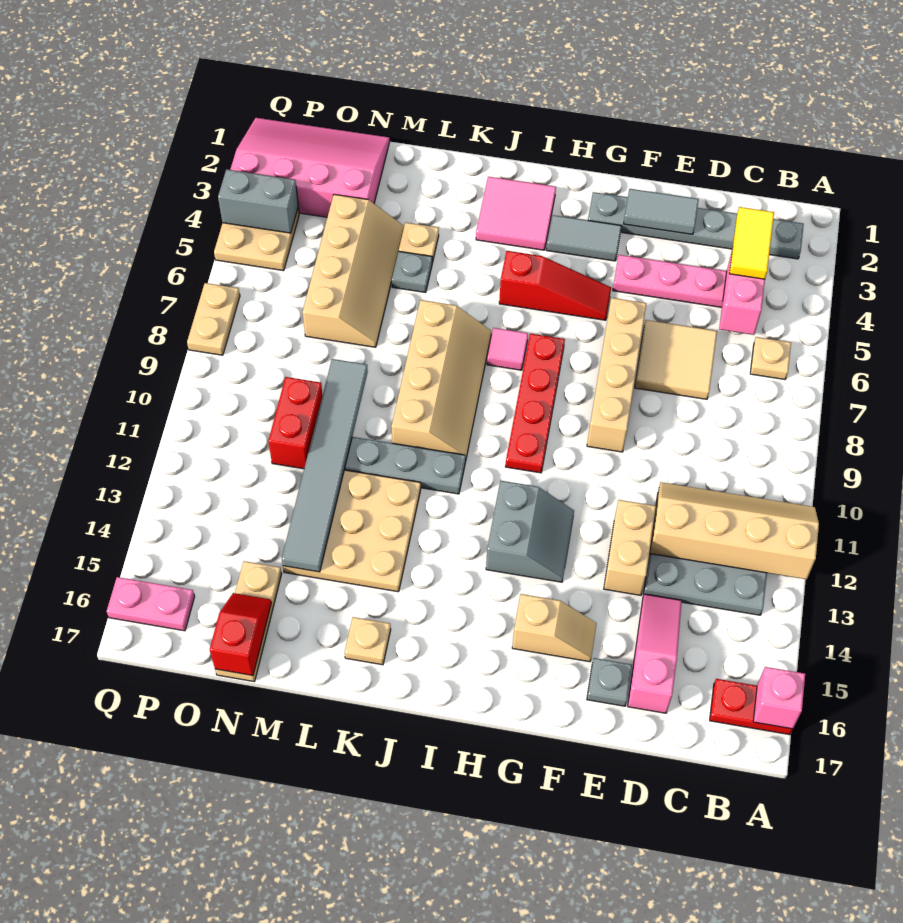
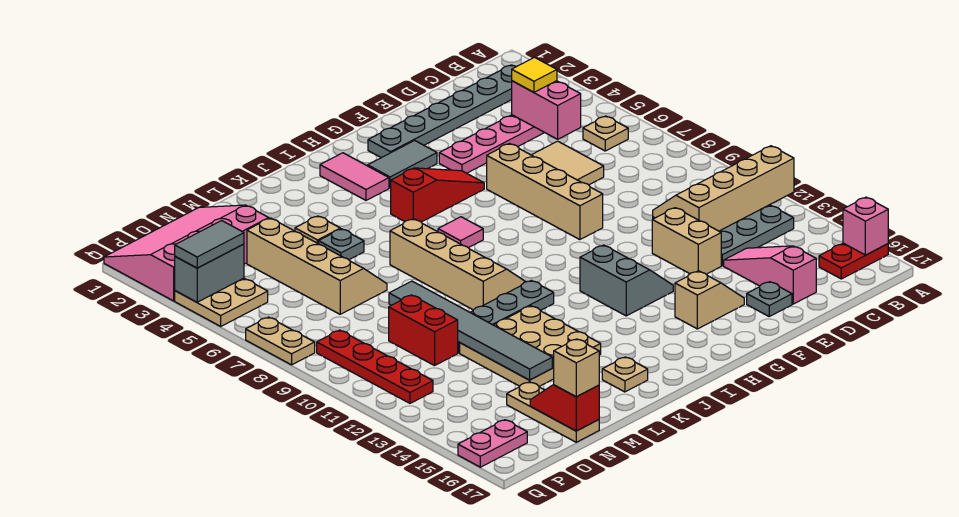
yellow tile C3:C4 level 3 -> yellow tile C4 level 3
grey tile E2:F2 level 2 -> grey tile P4:Q4 level 3
red plate H7:H10 level 1 -> red plate P9:P12 level 1
pink tile I2:J3 level 1 -> pink tile I2:I3 level 1
none -> tan brick N17 level 3

